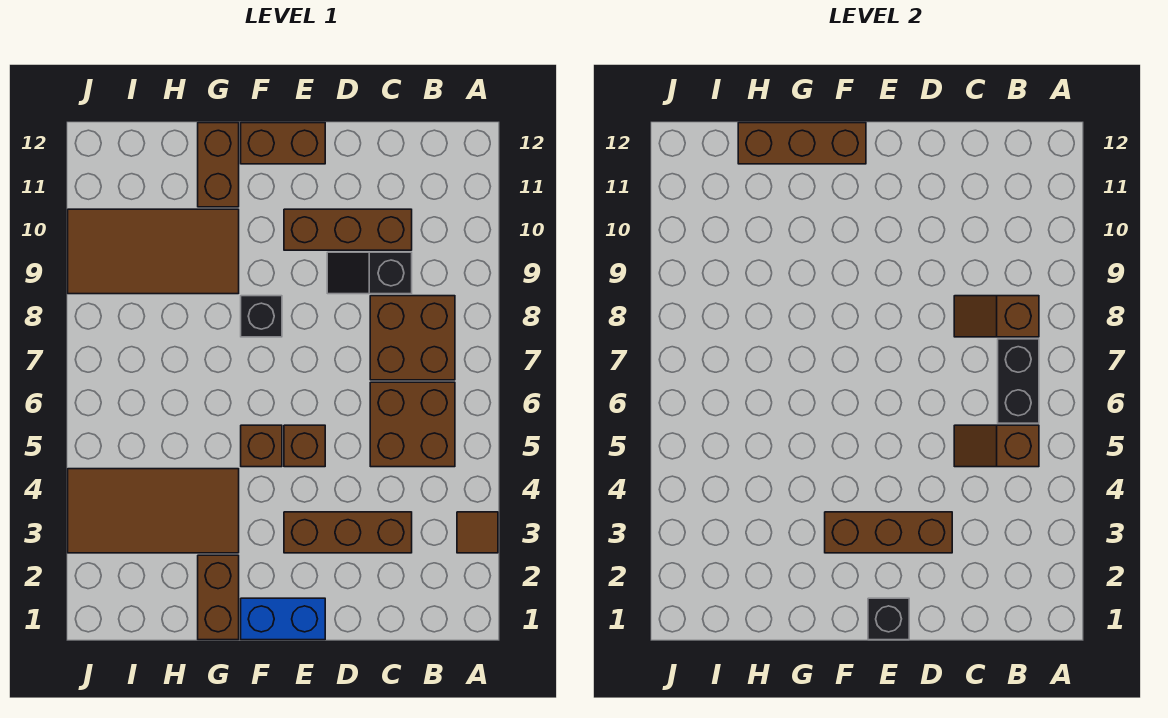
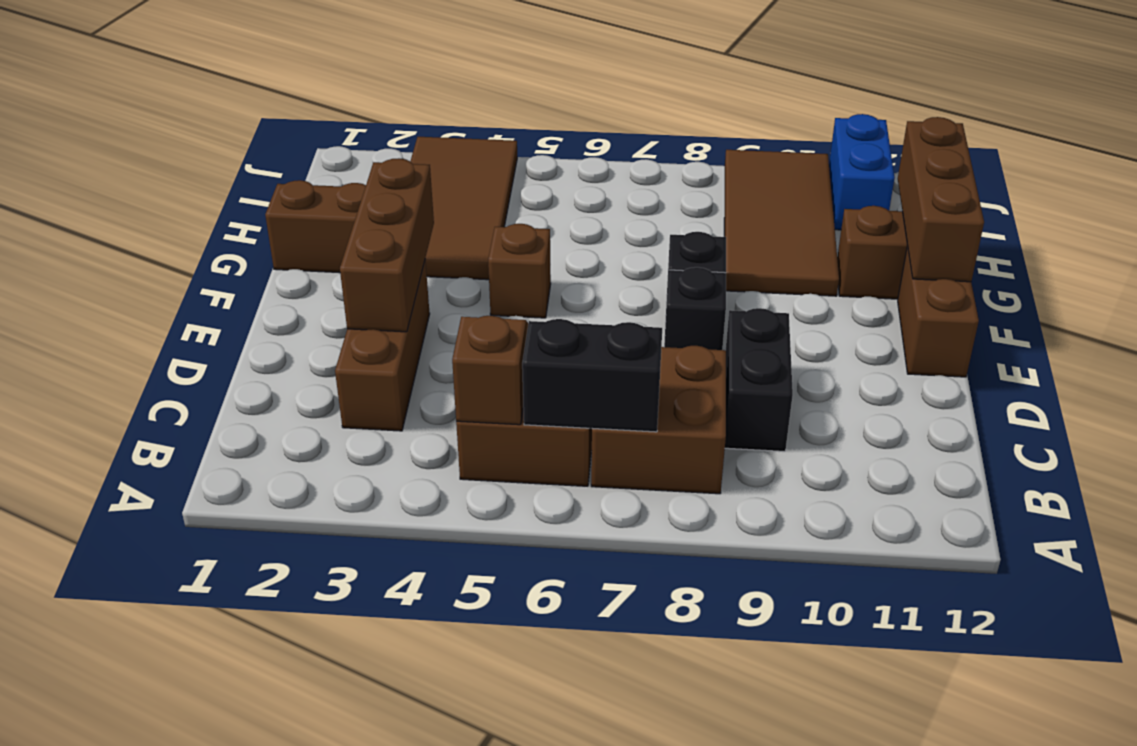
brown tile A3 level 1 -> none
brown slope B8:C8 level 2 top B -> none
black slope C9:D9 level 1 top C -> black brick C9:D9 level 1
brown brick C10:E10 level 1 -> none
blue brick E1:F1 level 1 -> blue brick I11:J11 level 1
black brick E1 level 2 -> black brick E8 level 1
brown brick E5 level 1 -> none

